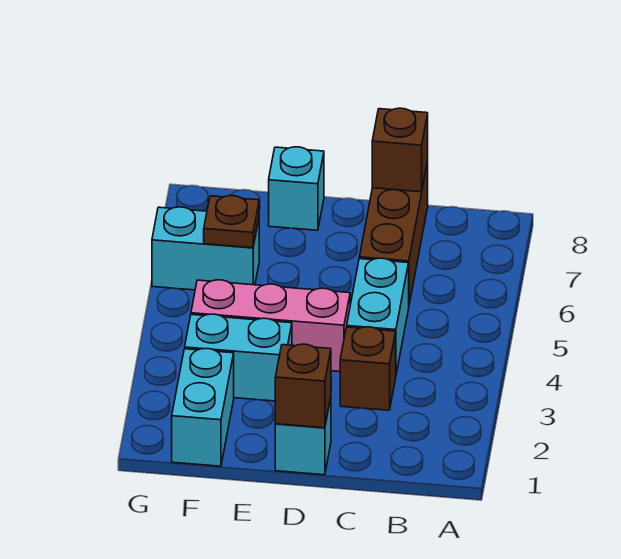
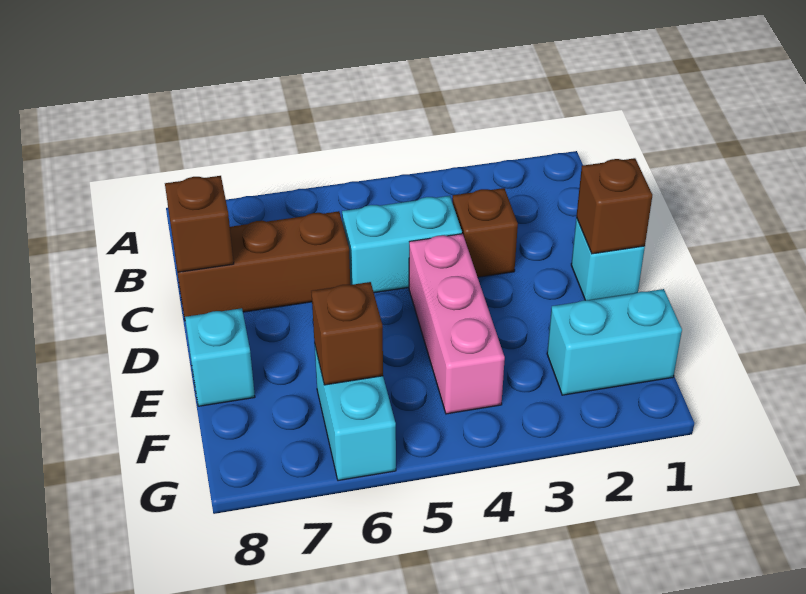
cyan brick E3:F3 level 1 -> none
brown plate F6 level 2 -> brown brick F6 level 2

